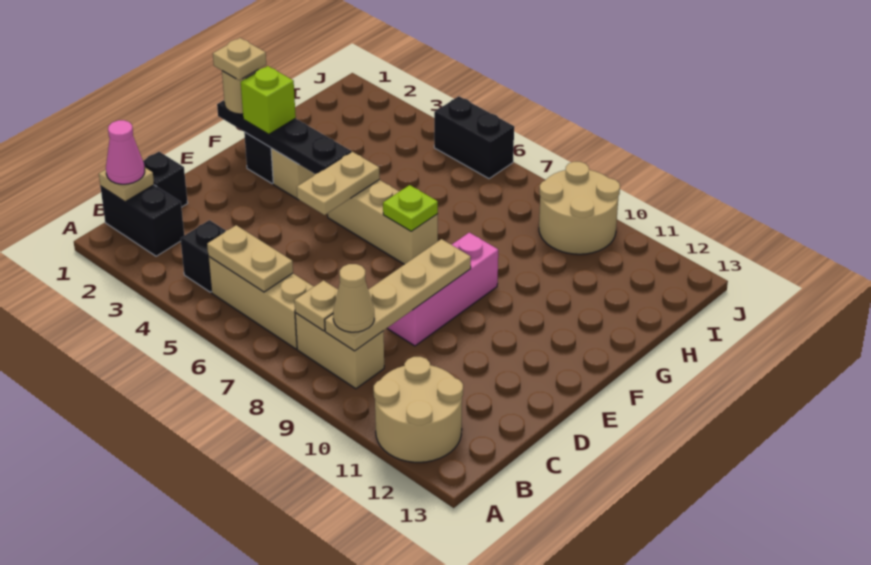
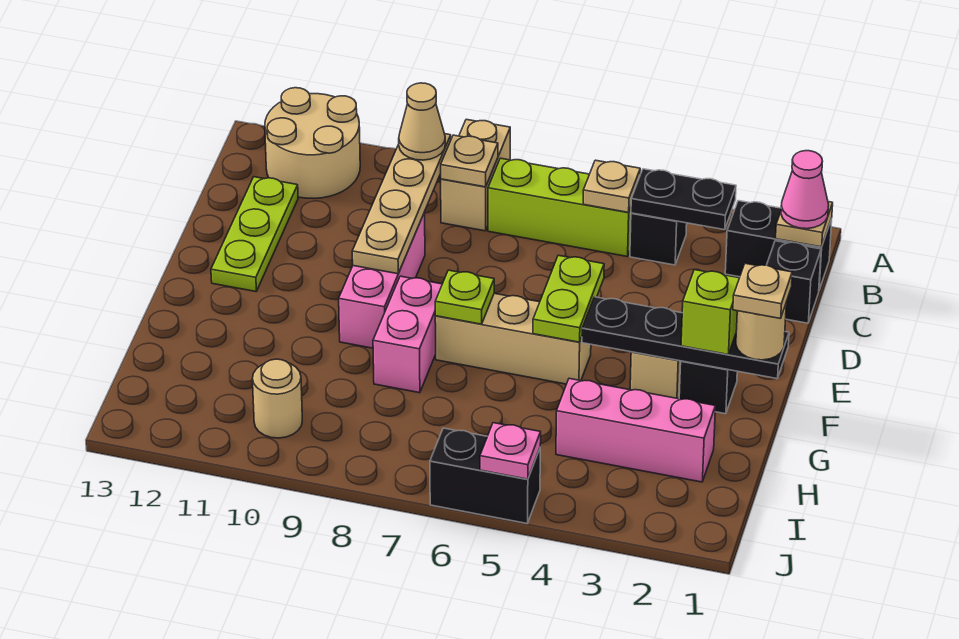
none -> black plate B3:B4 level 2
tan brick B5:B7 level 1 -> lime brick B5:B7 level 1
tan plate B5:B6 level 2 -> tan plate B5 level 2
tan brick B8:B9 level 1 -> tan brick A8:B8 level 1
none -> lime plate C12:E12 level 1
tan plate E5:F5 level 2 -> lime plate E5:F5 level 2
none -> pink brick F8:G8 level 1
none -> pink brick H2:H4 level 1
tan round brick I9:J10 level 1 -> tan round brick I10 level 1
none -> pink plate J5 level 2

